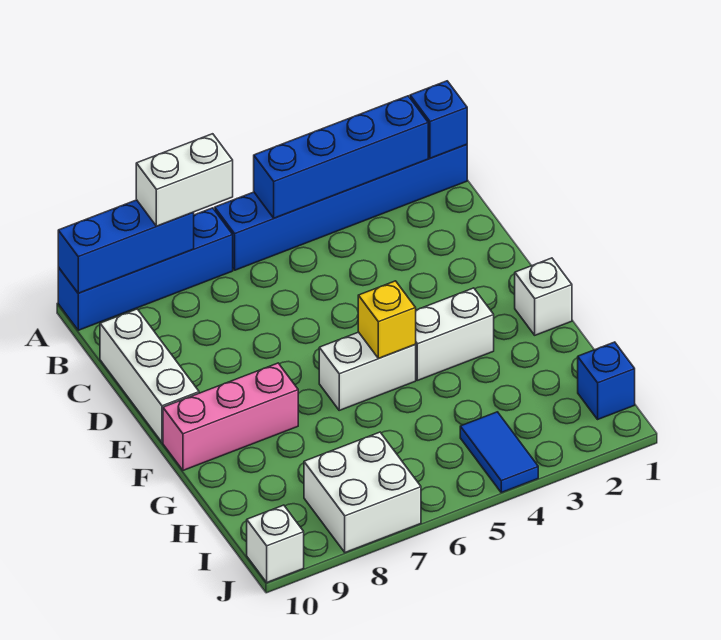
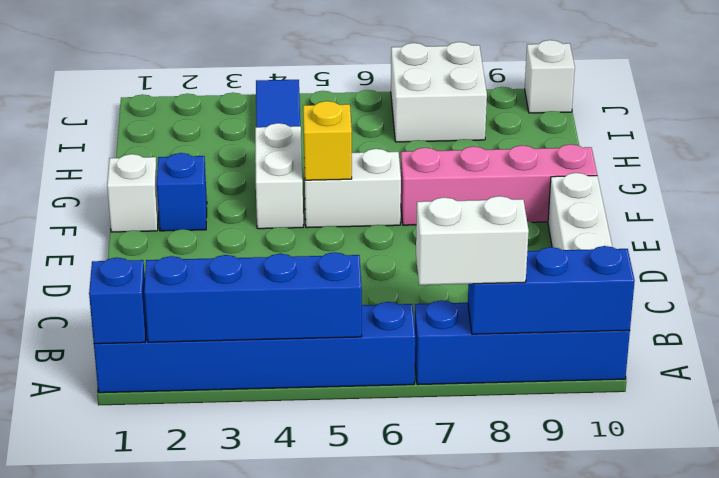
white brick F3:F4 level 1 -> white brick F4:G4 level 1
pink brick F8:F10 level 1 -> pink brick F7:F10 level 1
blue brick I1 level 1 -> blue brick F2 level 1

